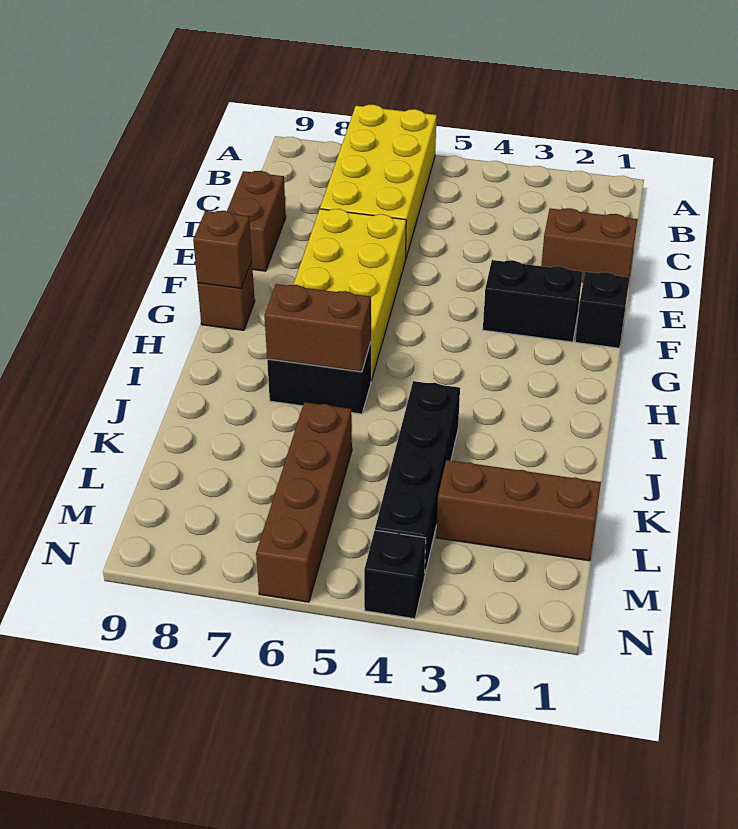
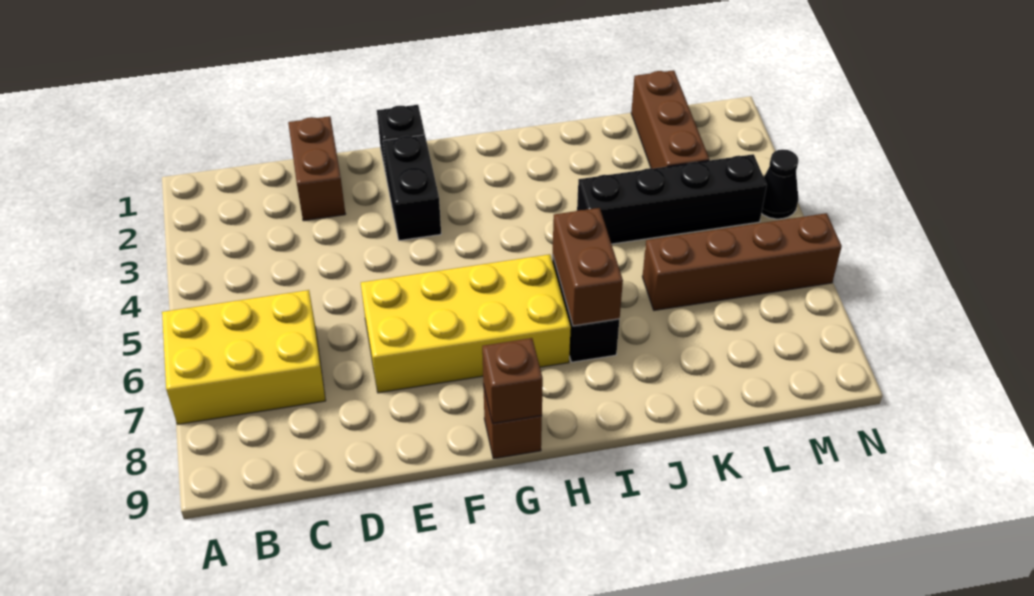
yellow brick A6:D7 level 1 -> yellow brick A6:C7 level 1
brown brick D9:E9 level 1 -> none
black brick N4 level 1 -> black cone N4 level 1

